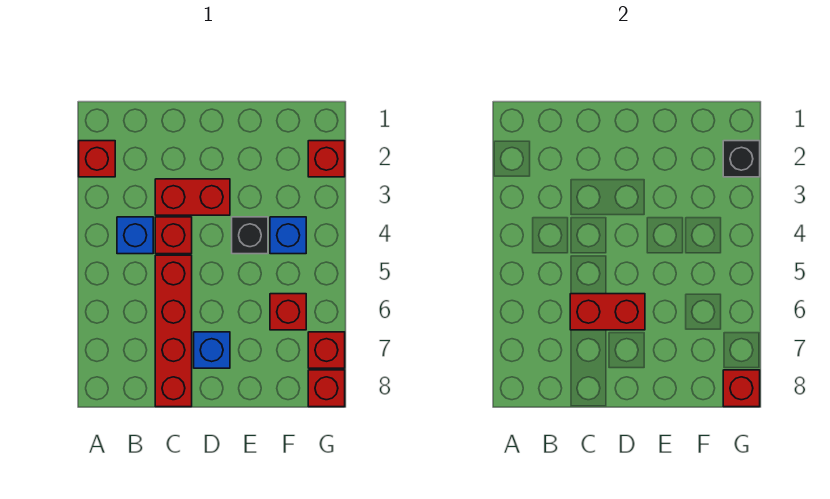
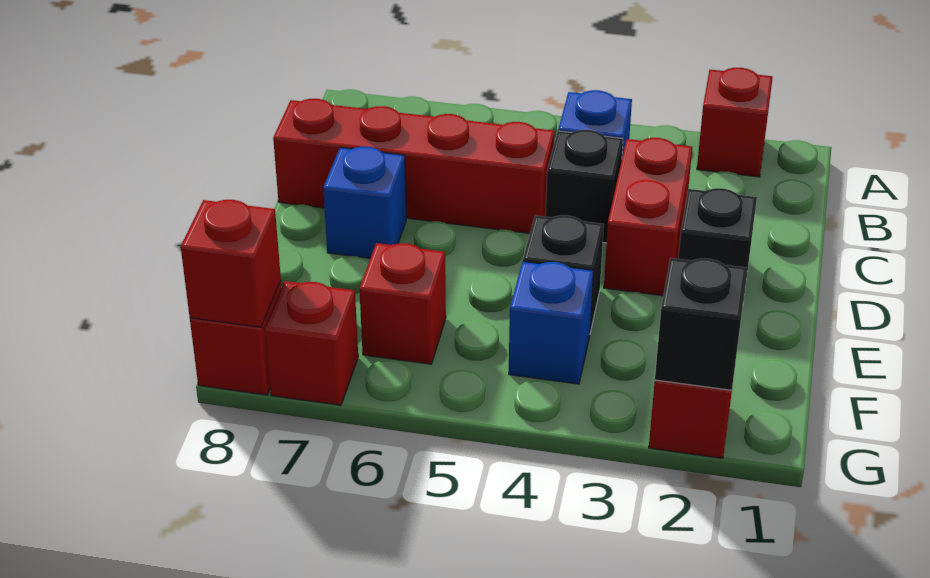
red brick C4 level 1 -> black brick C4 level 1
red brick C6:D6 level 2 -> none
none -> black brick D2 level 1

